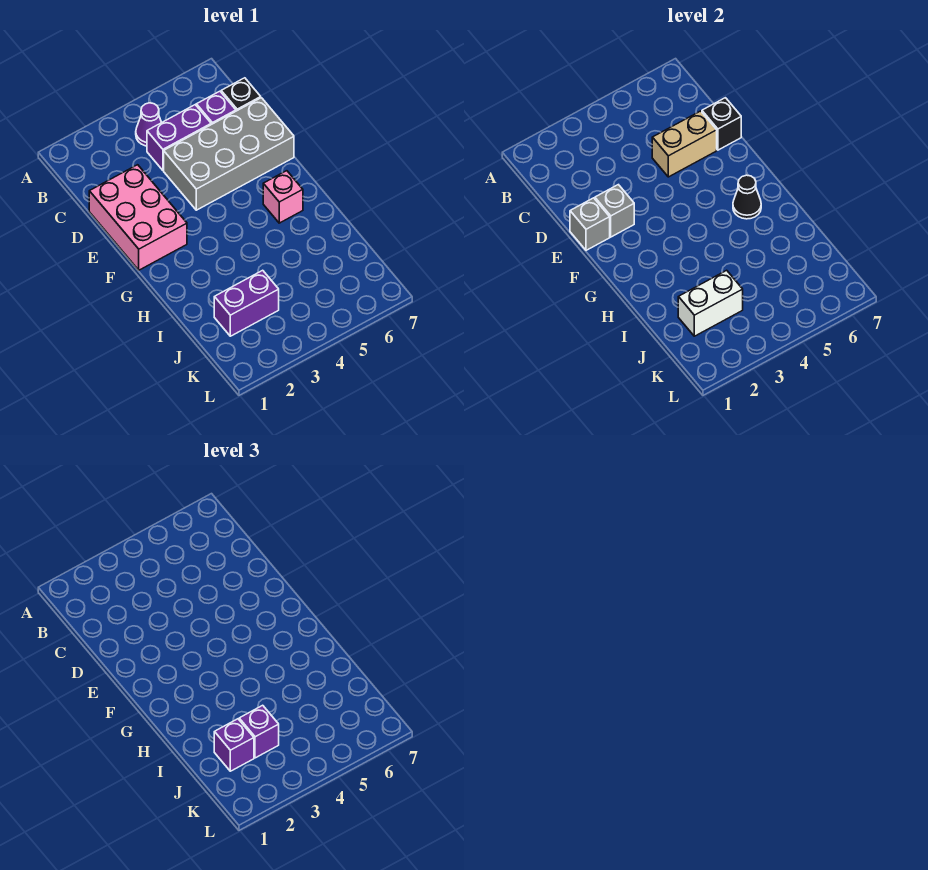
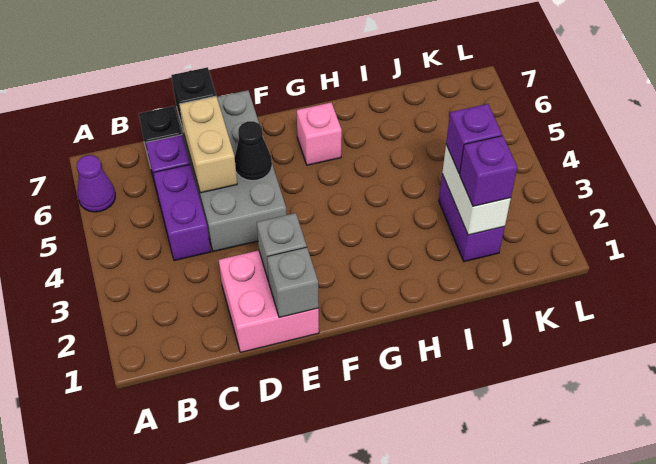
purple cone B4 level 1 -> purple cone A6 level 1
pink brick D1:F2 level 1 -> pink brick D1:E2 level 1
black cone G6 level 2 -> black cone E5 level 2

